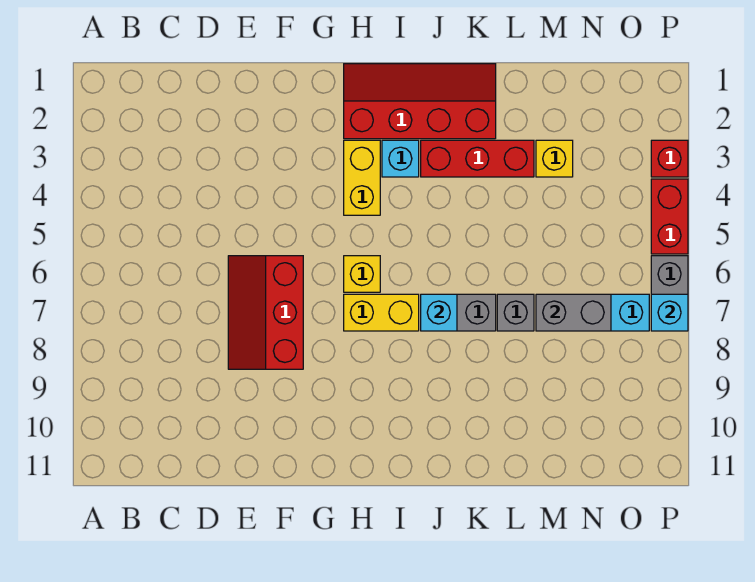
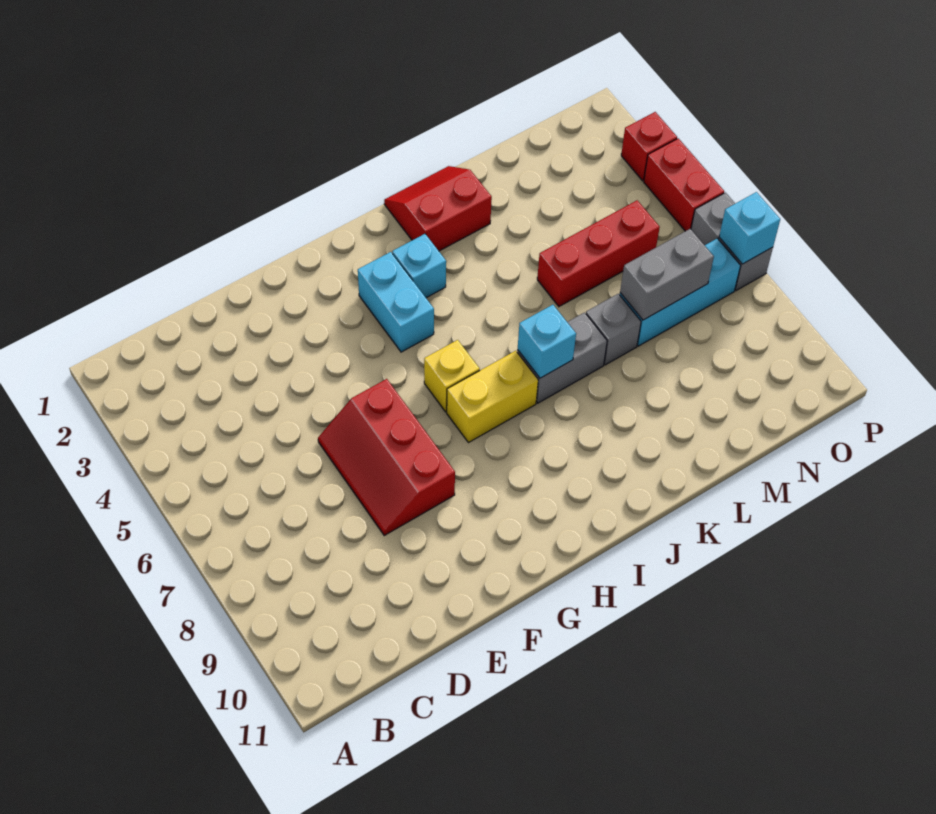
red slope H1:K2 level 1 top 2 -> red slope J1:K2 level 1 top 2
yellow brick H3:H4 level 1 -> cyan brick H3:H4 level 1
red brick J3:L3 level 1 -> red brick L5:N5 level 1
yellow brick M3 level 1 -> none

